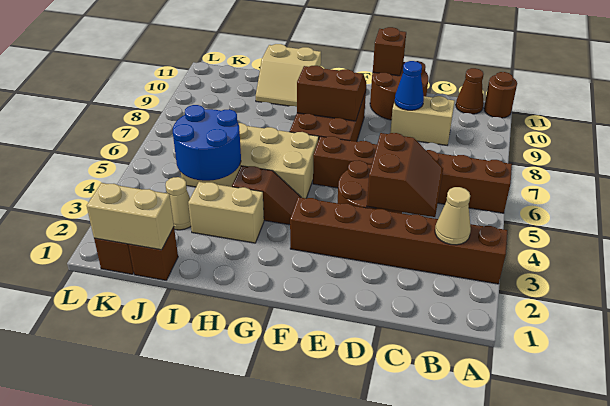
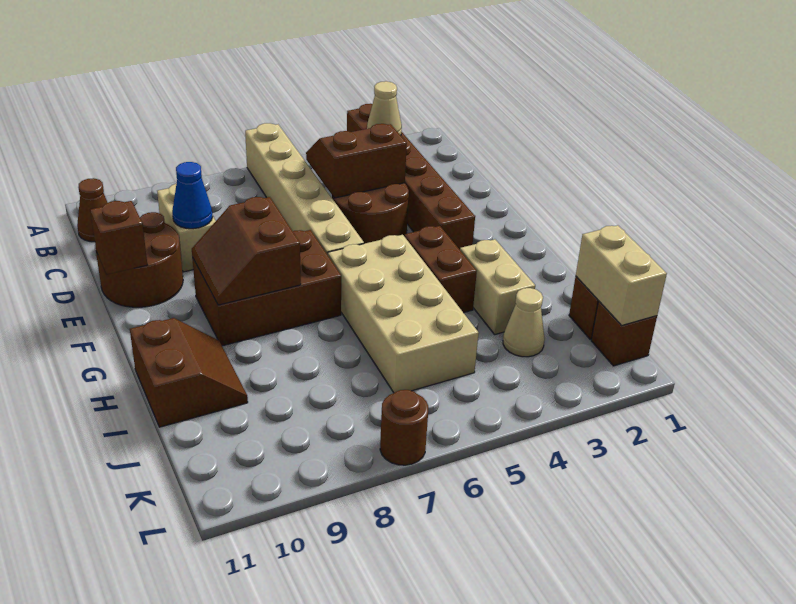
brown brick A6:F6 level 1 -> tan brick A6:F6 level 1
brown round brick A11 level 1 -> brown round brick L7 level 1
brown slope G4:H4 level 1 top H -> brown brick G4:H4 level 1
tan slope H10:I11 level 1 top 11 -> brown slope H10:I11 level 1 top 11
blue round brick I4:J5 level 2 -> none

